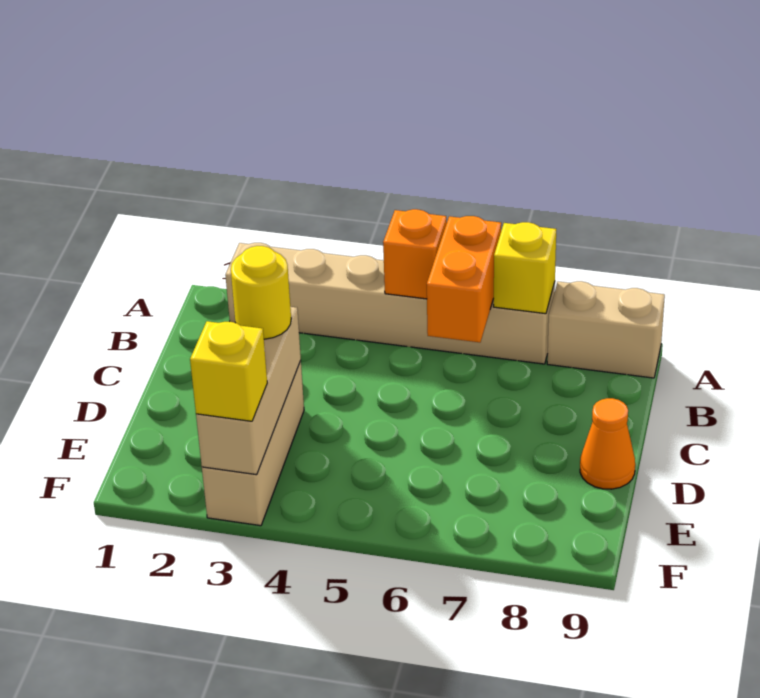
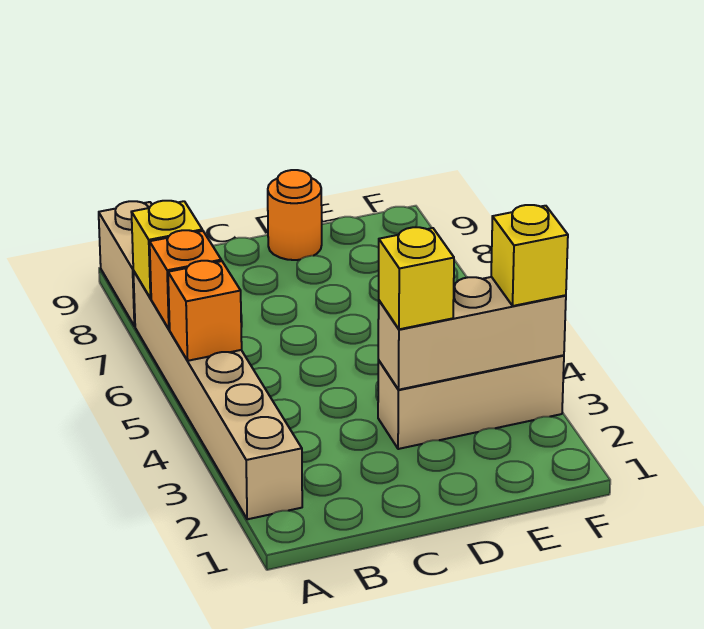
orange brick A6:B6 level 2 -> orange brick A6 level 2
yellow round brick D3 level 3 -> yellow brick D3 level 3
orange cone D9 level 1 -> orange round brick D9 level 1

